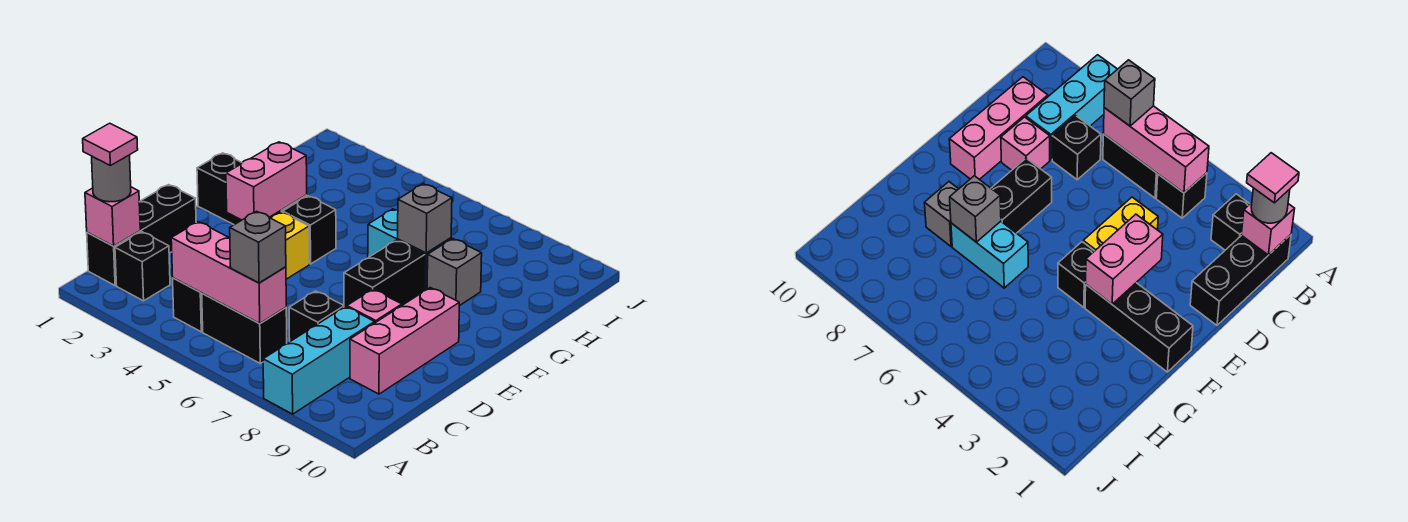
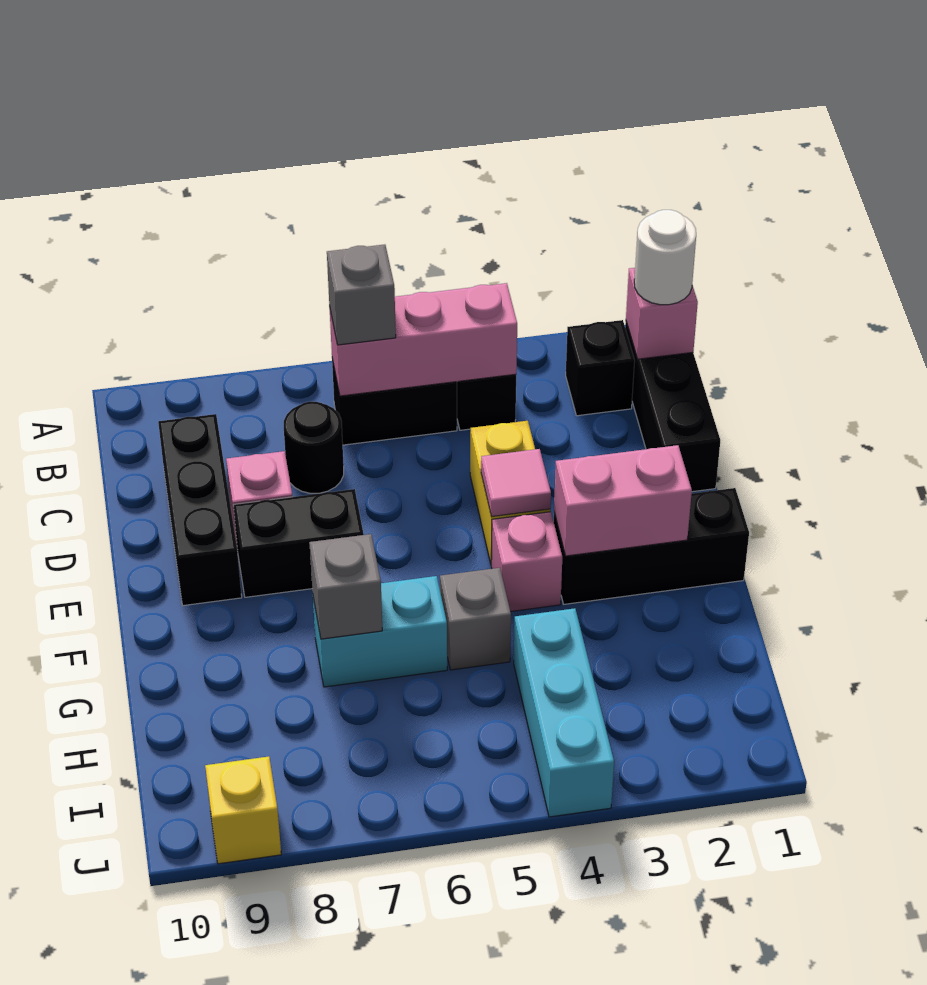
cyan brick A8:C8 level 1 -> cyan brick H4:J4 level 1
grey round brick B1 level 3 -> white round brick B1 level 3
pink tile B1 level 4 -> pink tile E4 level 2
black brick C7 level 1 -> black round brick C7 level 1
pink brick C9:E9 level 1 -> black brick C9:E9 level 1
pink brick E3:F3 level 2 -> pink brick F2:F3 level 2
black brick E7:F7 level 1 -> black brick E7:E8 level 1
black brick F4 level 1 -> pink brick F4 level 1
grey brick G8 level 1 -> grey brick G5 level 1
none -> yellow brick J9 level 1

